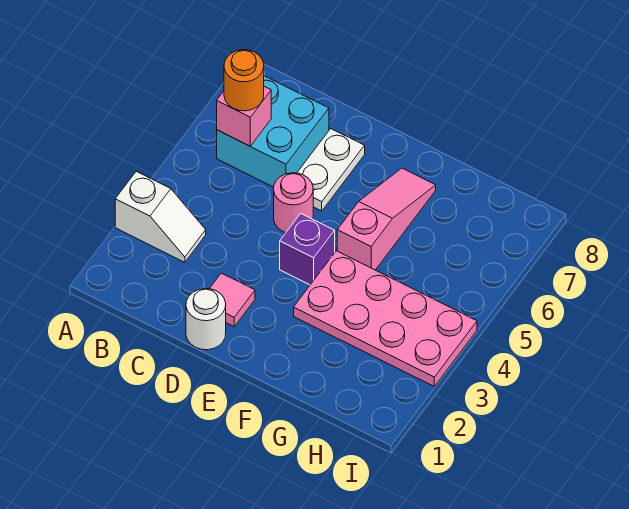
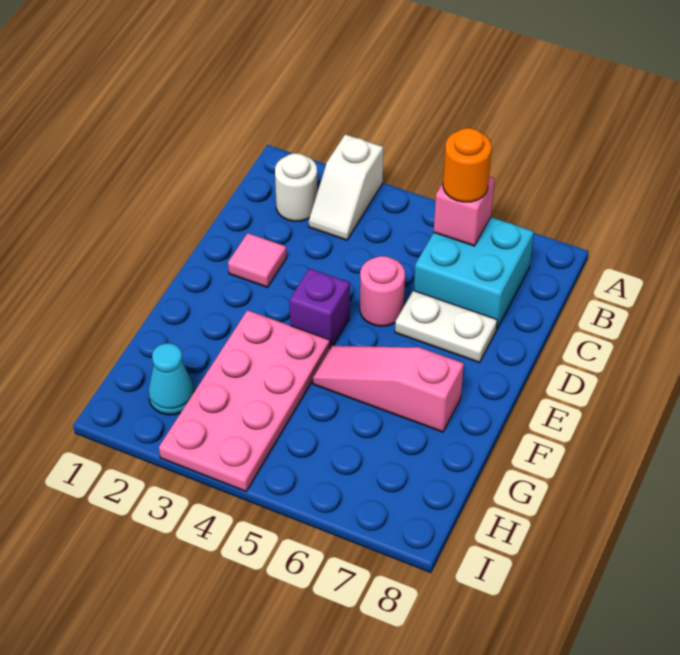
white round brick D1 level 1 -> white round brick B2 level 1
pink slope F5:F7 level 1 top 5 -> pink slope F5:F7 level 1 top 7
none -> cyan cone H2 level 1

